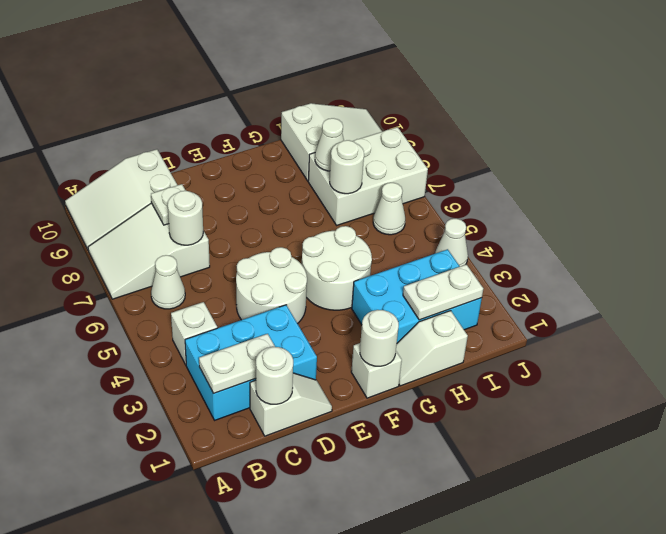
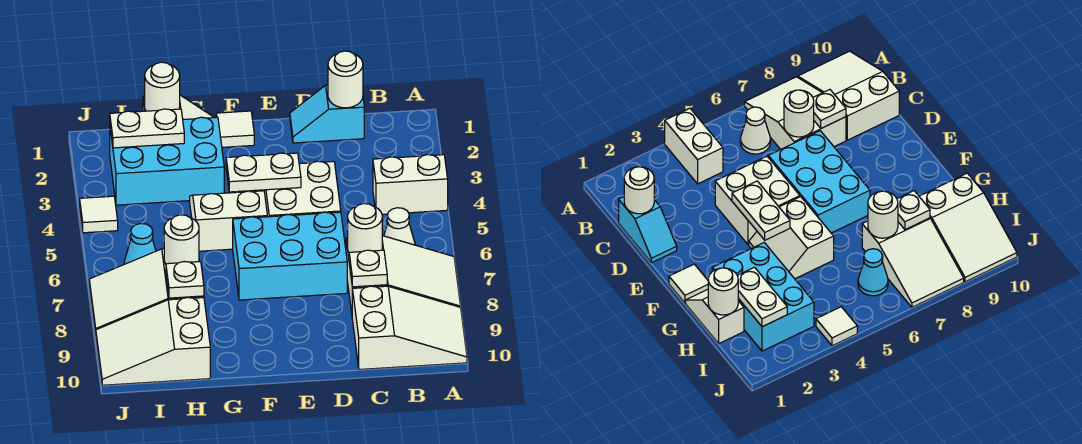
cyan brick B2:D3 level 1 -> cyan brick D6:F7 level 1
white plate B2:C2 level 2 -> white plate E4:F4 level 2
white brick B4 level 1 -> white brick A4:B4 level 1
white slope C1:D1 level 1 top C -> cyan slope C1:D1 level 1 top C
white round brick D4:E5 level 1 -> white brick D4:E5 level 1
white brick F1 level 1 -> white tile F1 level 1
white round brick F1 level 2 -> white round brick H1 level 2
white round brick F4:G5 level 1 -> white slope F4:G5 level 1 top 5
white brick H7:J8 level 1 -> white slope H7:J8 level 1 top H
white cone H8 level 2 -> white plate H8 level 2
white cone I6 level 1 -> cyan cone I6 level 1
white cone J4 level 1 -> white tile J4 level 1

